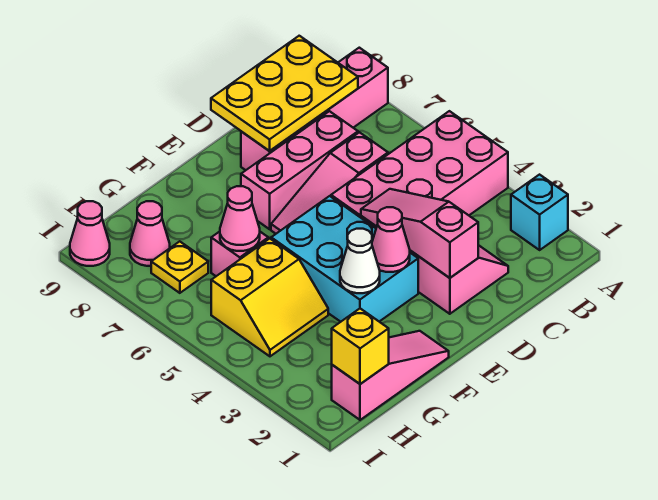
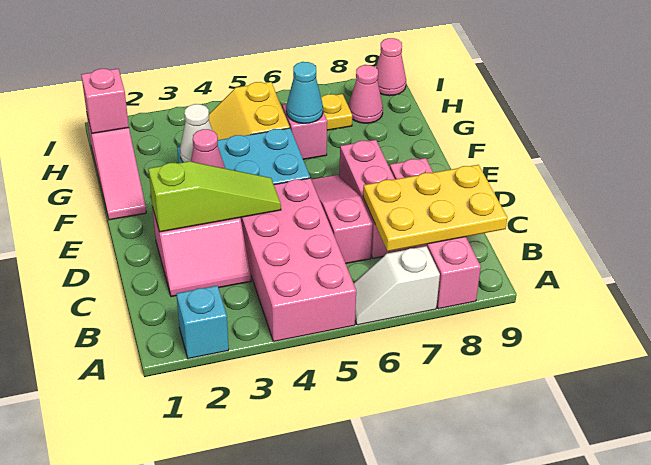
none -> white slope A6:A7 level 1 top 7
yellow plate B8:D9 level 2 -> yellow plate B7:C9 level 2
pink slope D2:D4 level 2 top 2 -> lime slope D2:D4 level 2 top 2
pink cone G6 level 2 -> cyan cone G6 level 2
yellow brick H1 level 2 -> pink brick H1 level 2

